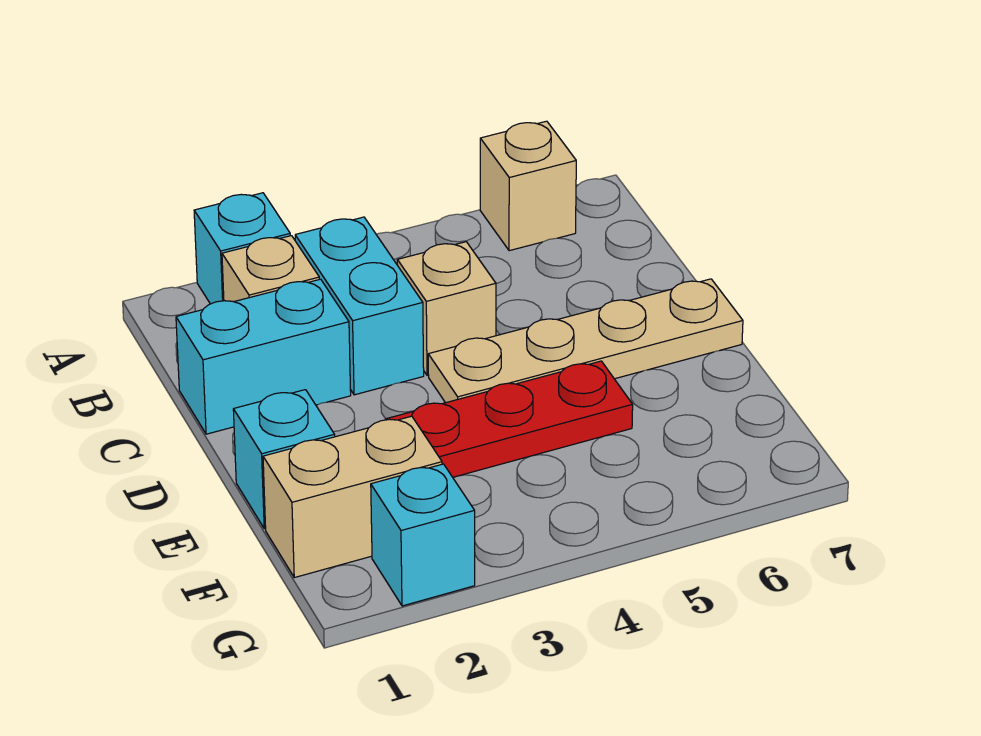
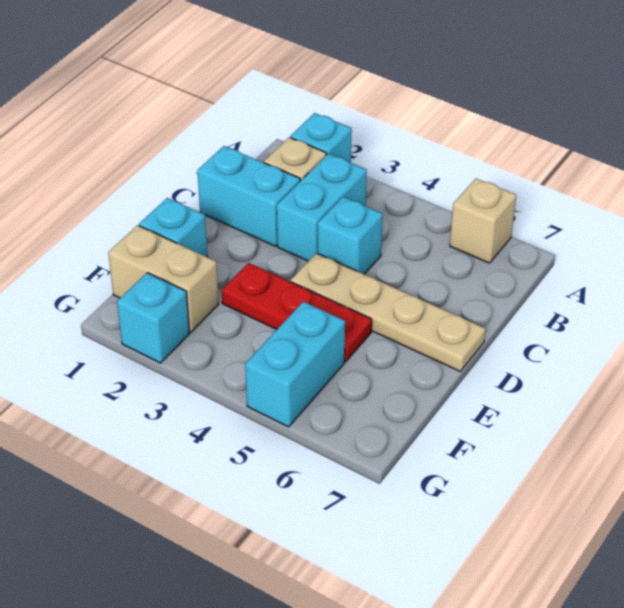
tan brick C4 level 1 -> cyan brick C4 level 1
none -> cyan brick F5:G5 level 1

